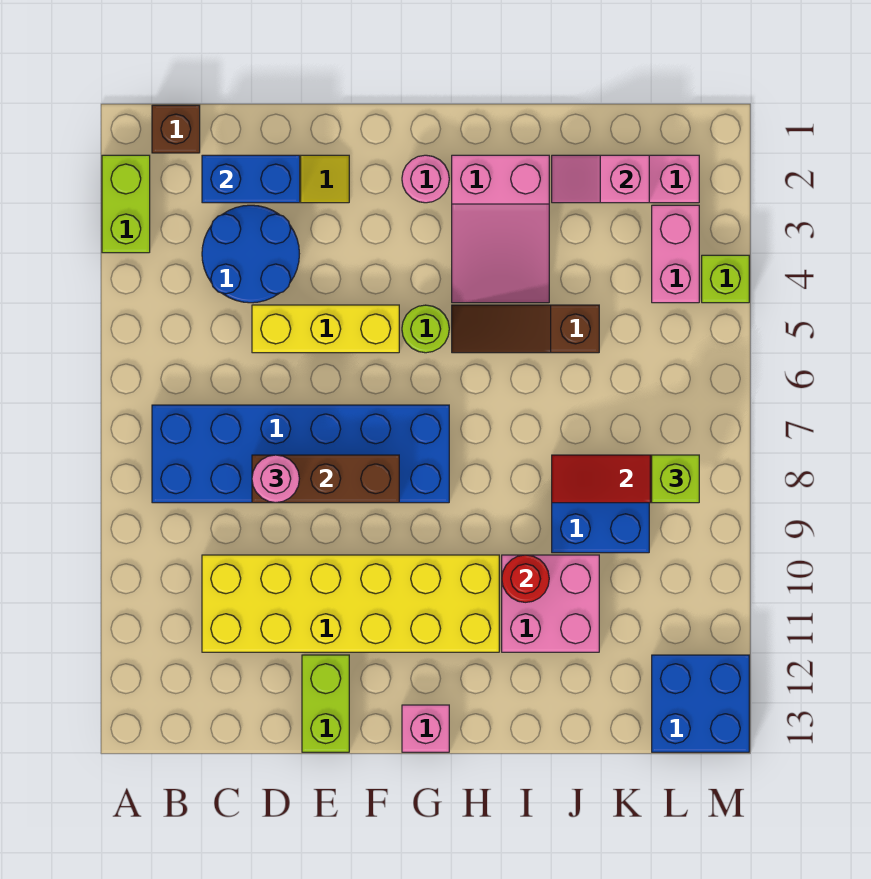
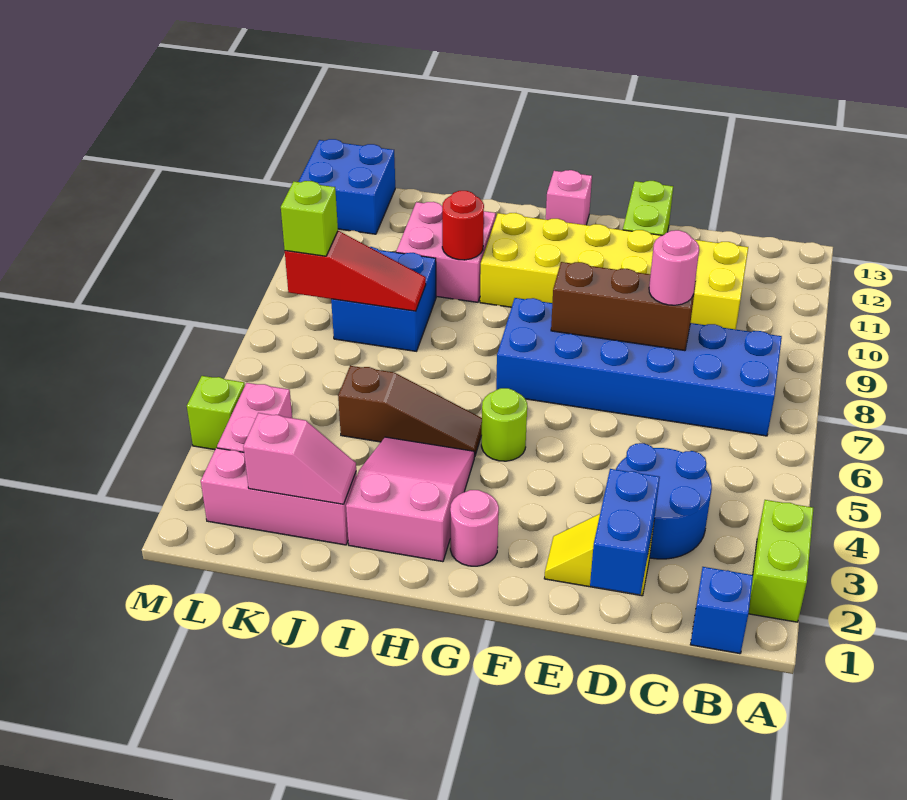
brown brick B1 level 1 -> blue brick B1 level 1
blue brick C2:D2 level 2 -> blue brick D1:D2 level 2
yellow brick D5:F5 level 1 -> none

